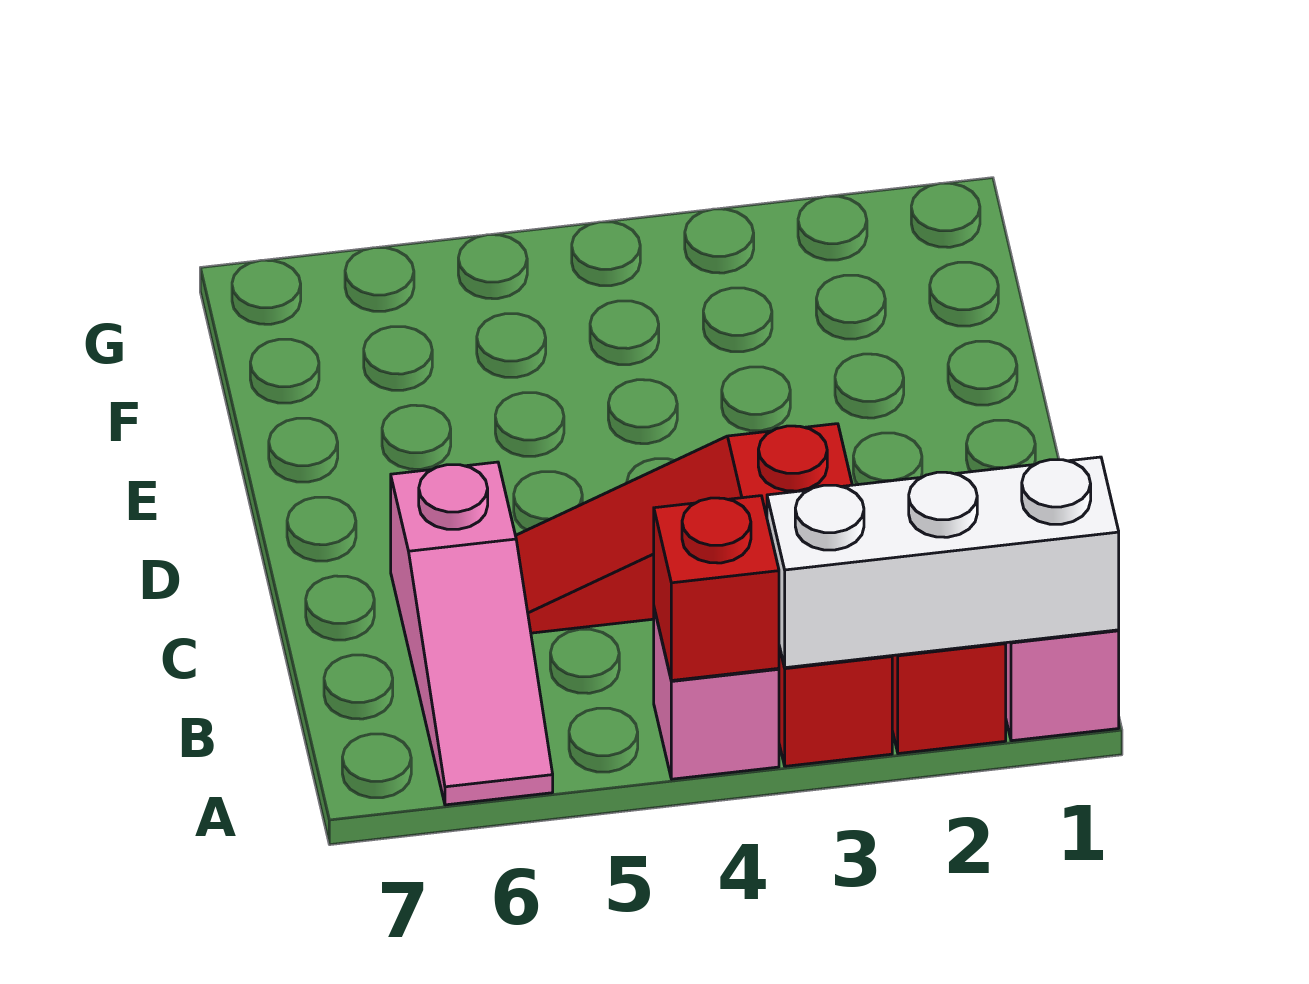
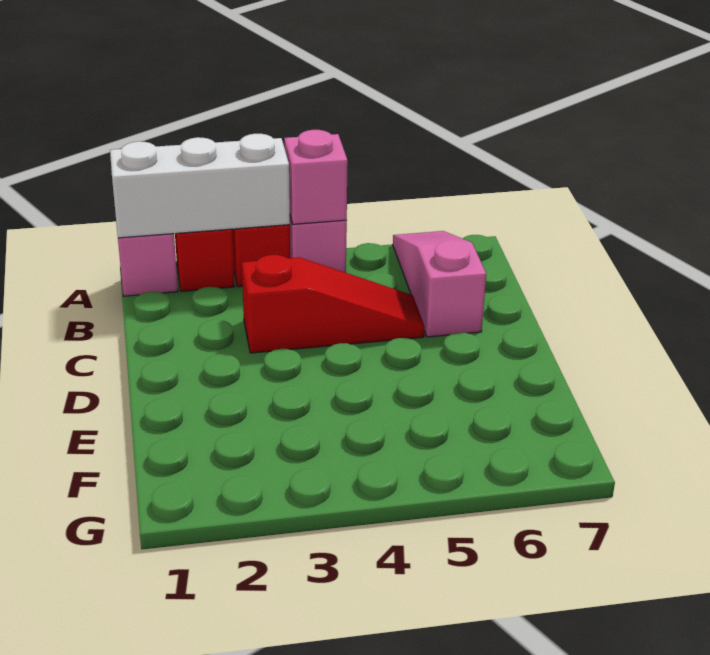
red brick A4 level 2 -> pink brick A4 level 2

